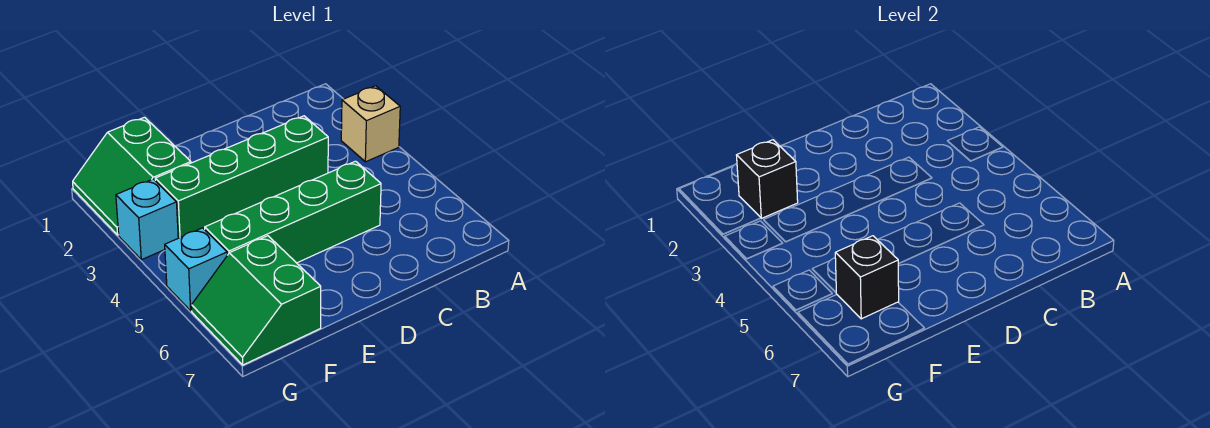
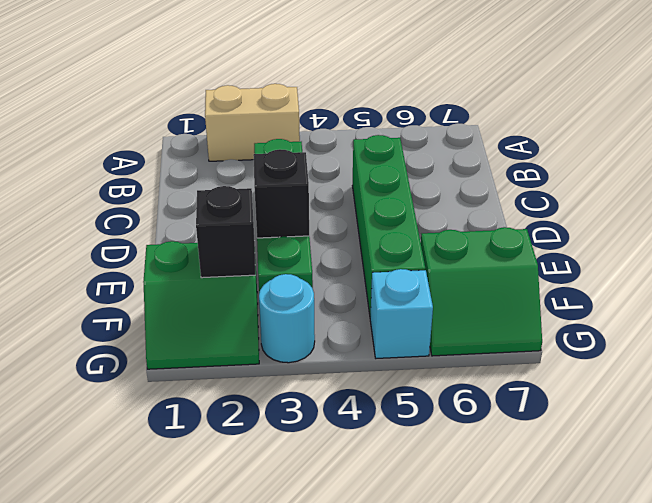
tan brick A3 level 1 -> tan brick A2:A3 level 1
black brick F6 level 2 -> black brick E3 level 2
cyan brick G3 level 1 -> cyan round brick G3 level 1

